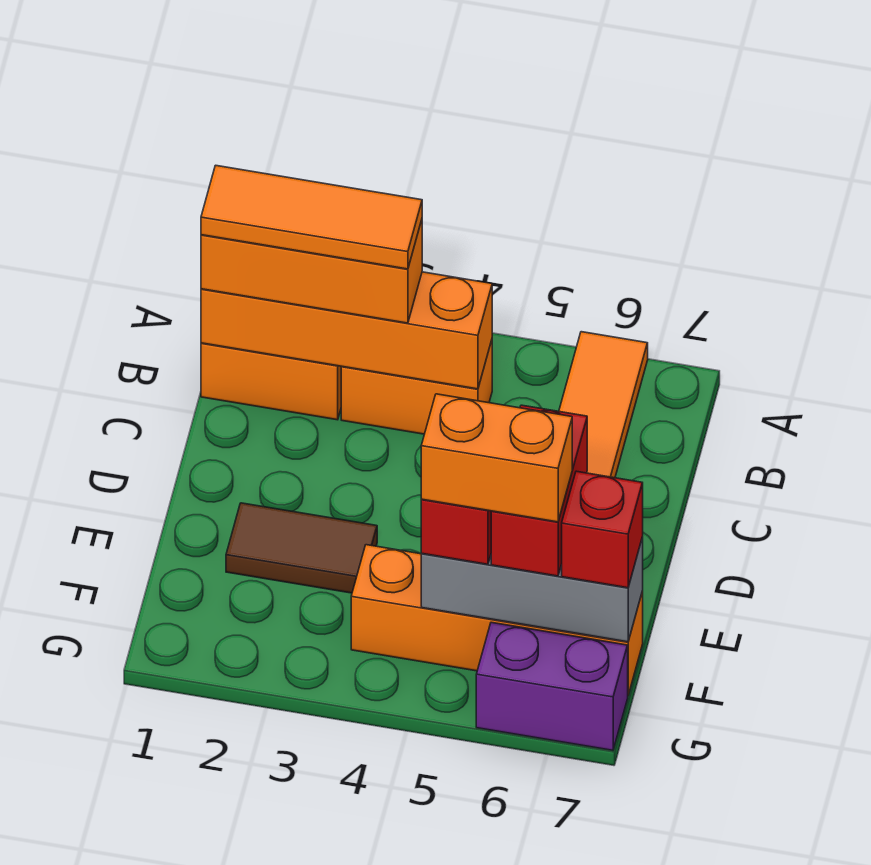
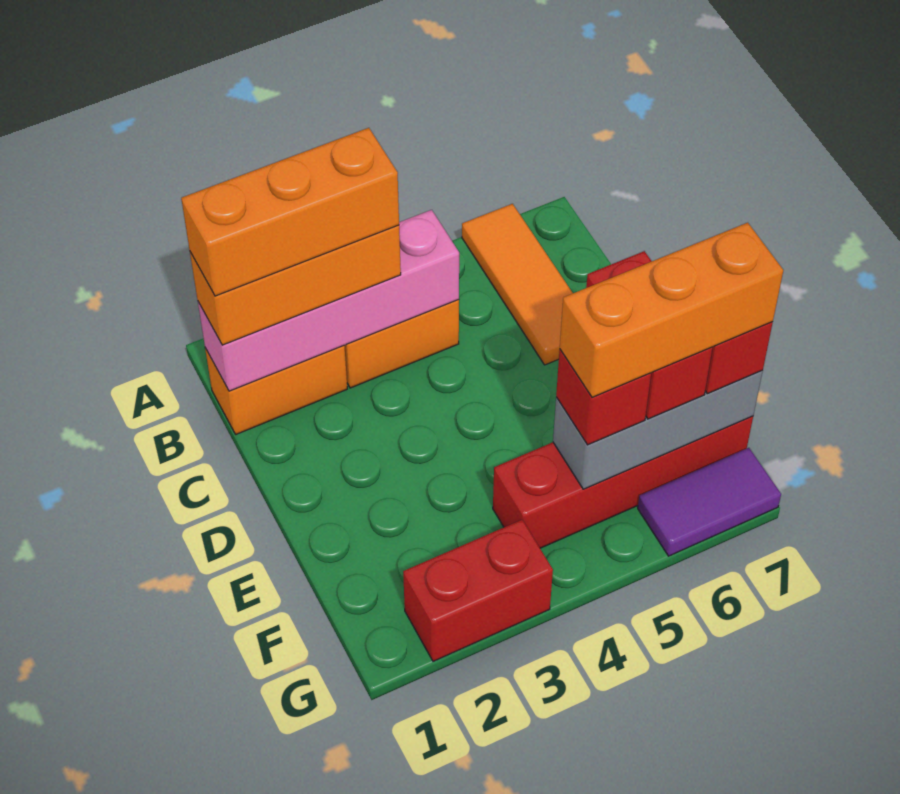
orange brick B1:B4 level 2 -> pink brick B1:B4 level 2
orange tile B1:B3 level 4 -> orange brick B1:B3 level 4
brown tile E2:E3 level 1 -> none
orange brick F4:F7 level 1 -> red brick F4:F7 level 1
orange brick F5:F6 level 4 -> orange brick F5:F7 level 4
none -> red brick G2:G3 level 1
purple brick G6:G7 level 1 -> purple tile G6:G7 level 1

